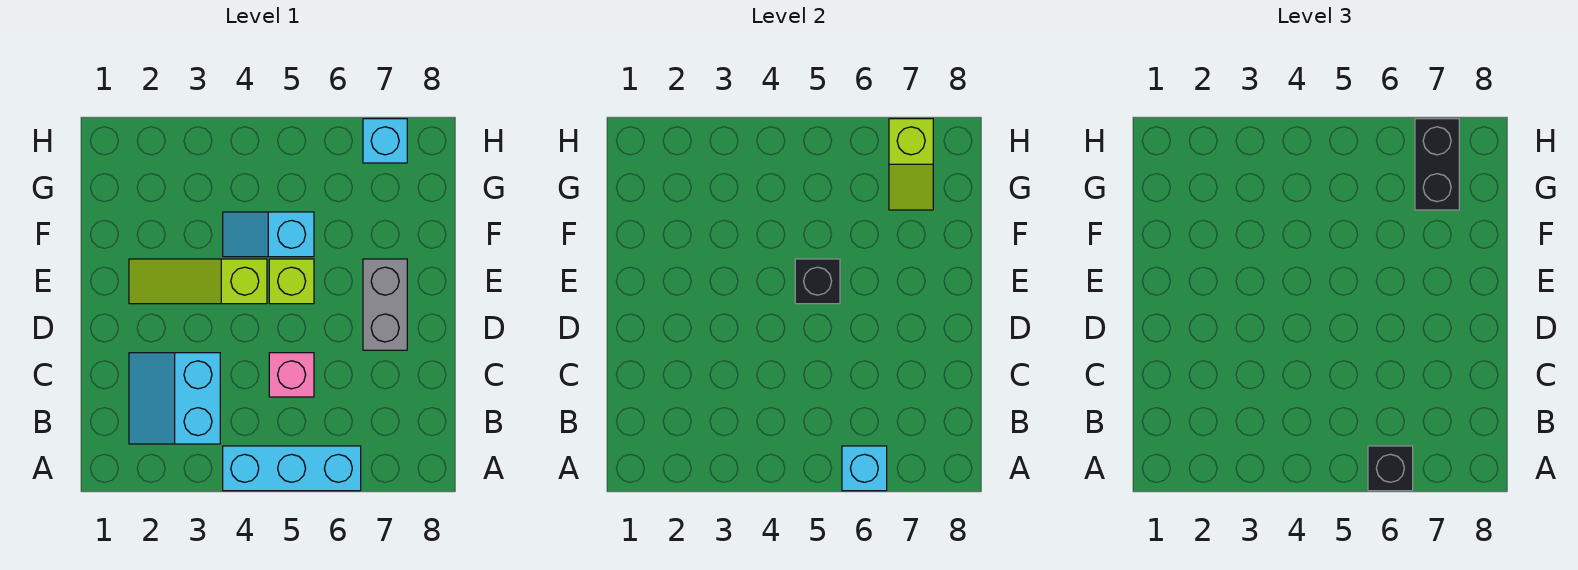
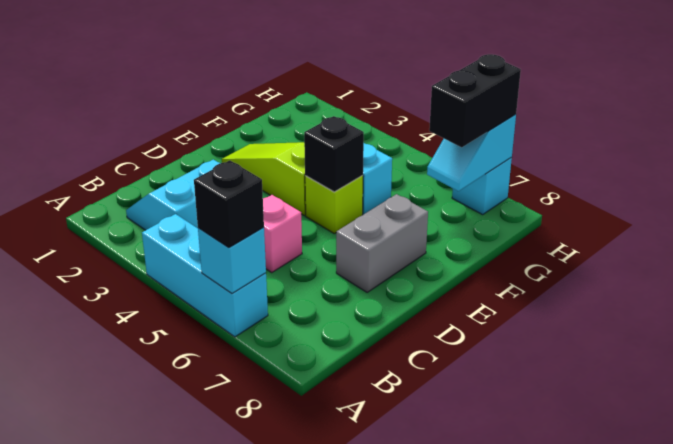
lime slope G7:H7 level 2 top H -> cyan slope G7:H7 level 2 top H

